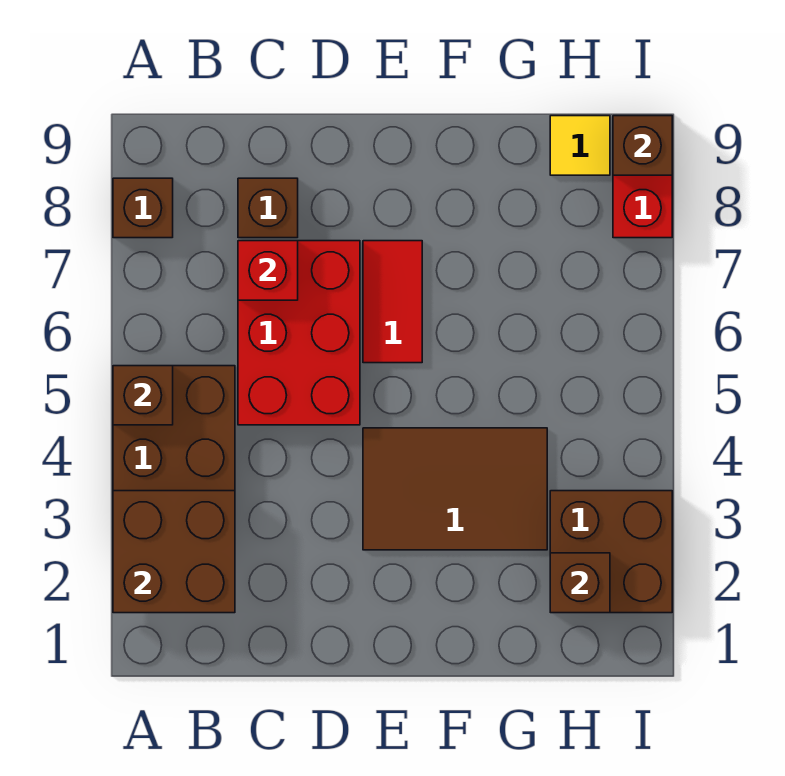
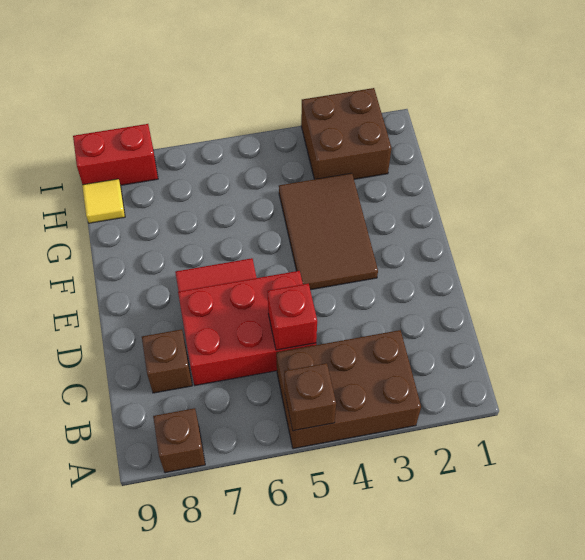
brown brick A2:B3 level 2 -> none
red brick C7 level 2 -> red brick C5 level 2
brown brick H2 level 2 -> none
brown brick I9 level 2 -> none

